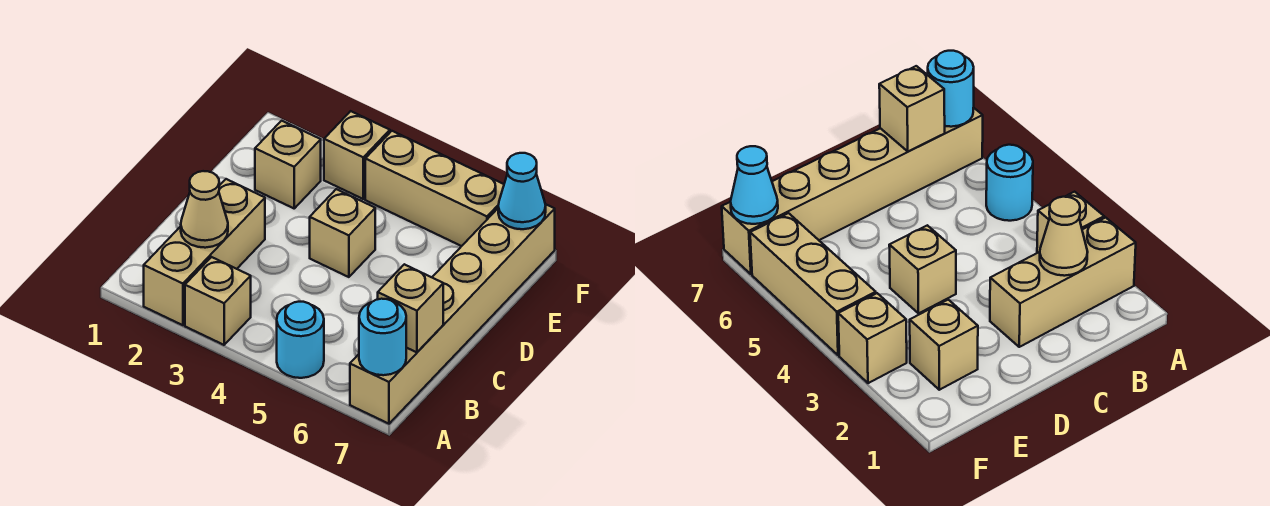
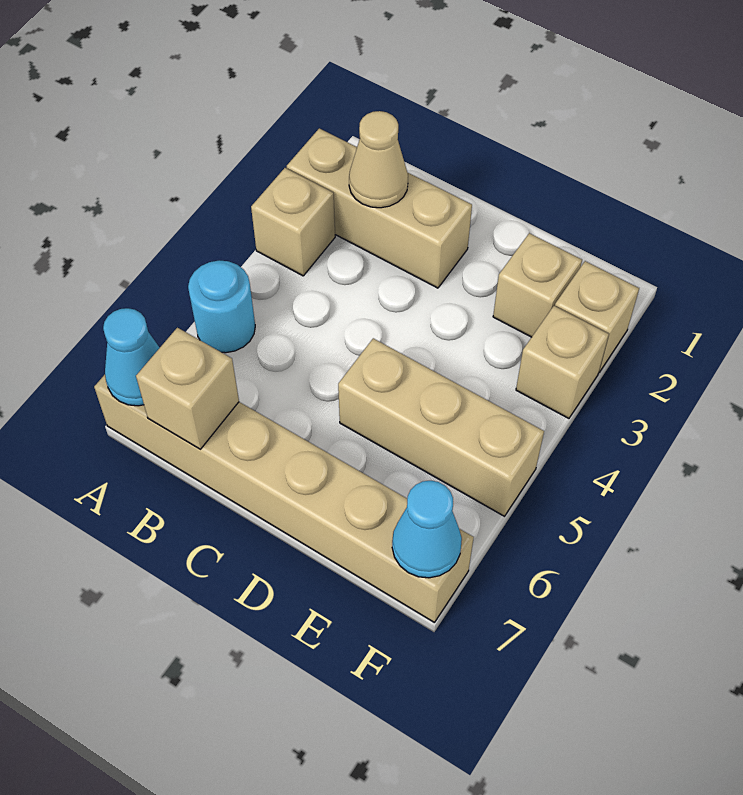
cyan round brick A7 level 2 -> cyan cone A7 level 2
tan brick D4 level 1 -> tan brick F2 level 1
tan brick F4:F6 level 1 -> tan brick D5:F5 level 1

